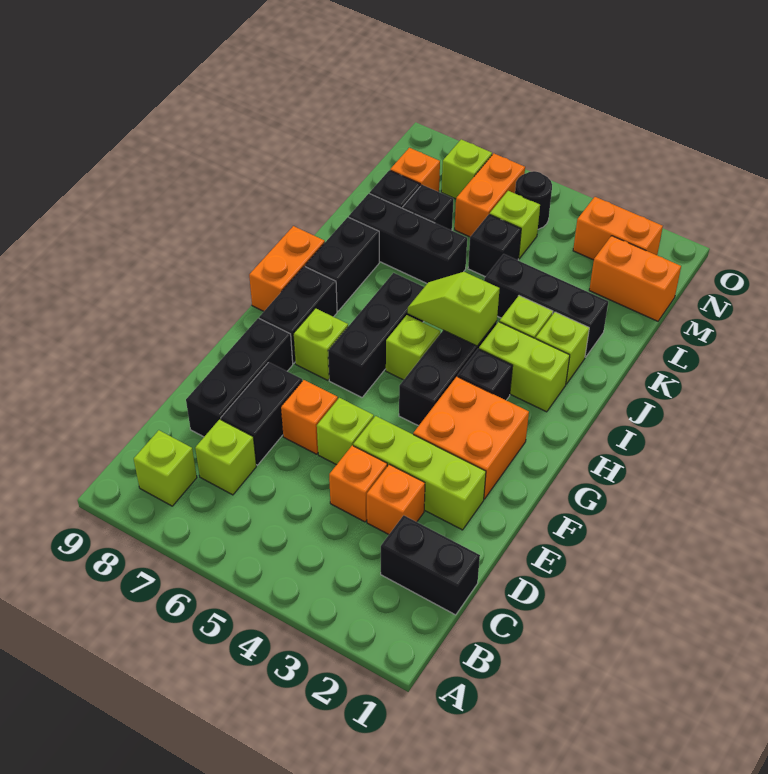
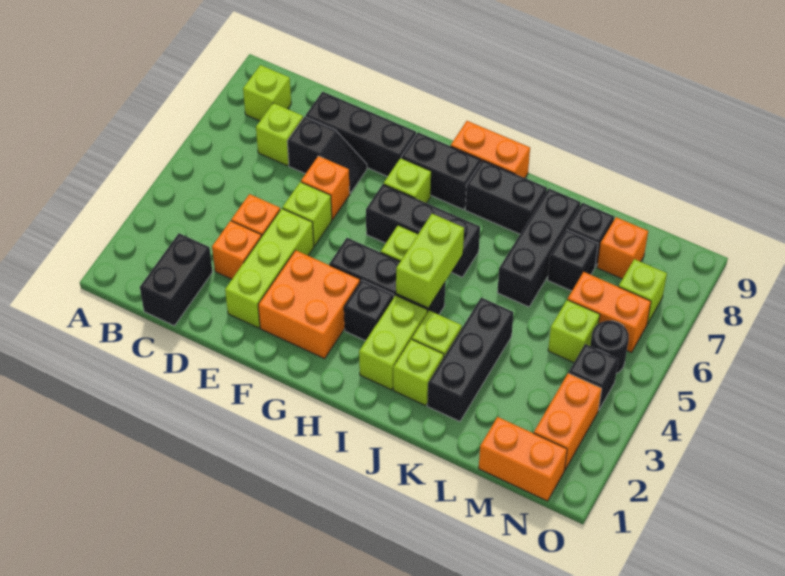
black brick D7:E7 level 1 -> black slope D7:E7 level 1 top D
lime slope I4:I5 level 2 top 4 -> lime brick I4:I5 level 2
black brick L5 level 1 -> black brick N4 level 1
orange brick M1:M2 level 1 -> orange brick M1:N1 level 1

